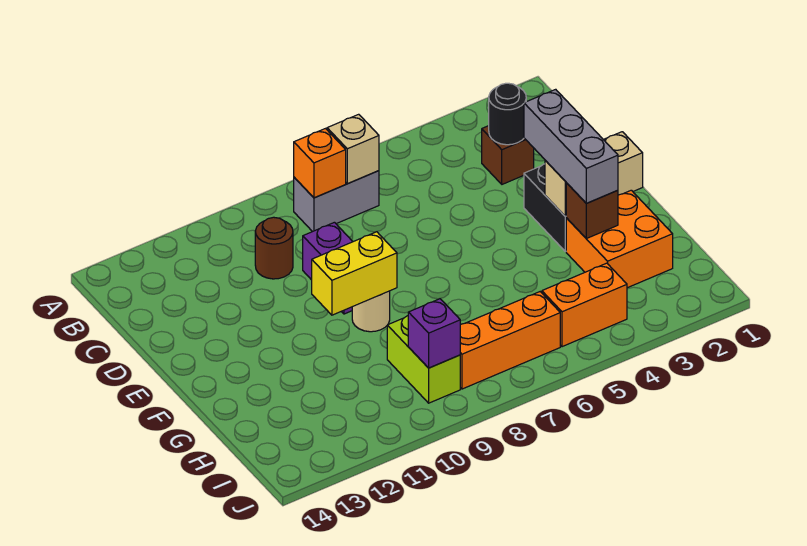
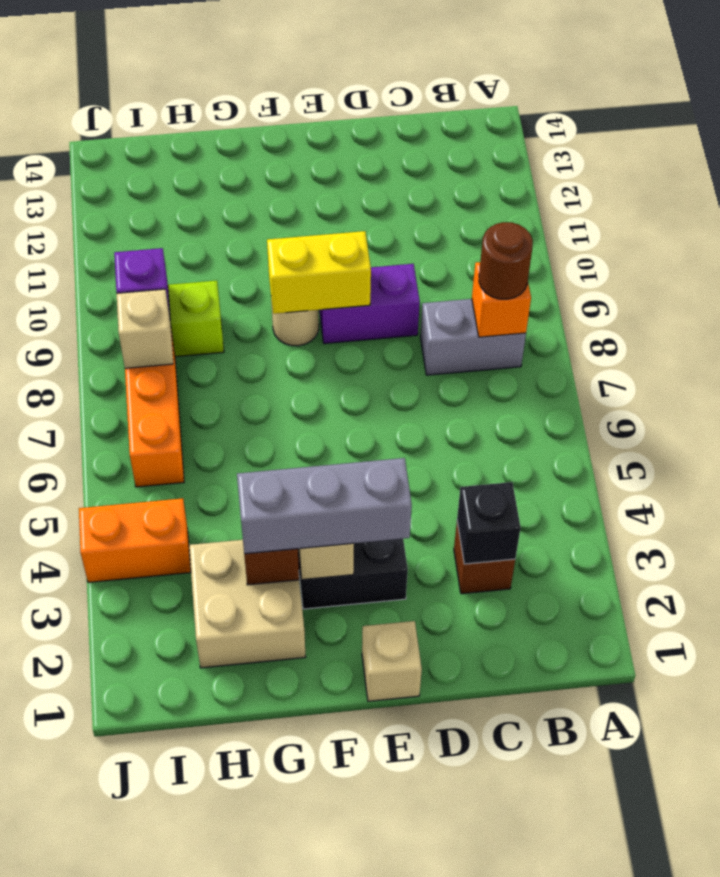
grey brick B7:B8 level 1 -> grey brick B8:C8 level 1
tan brick B7 level 2 -> tan brick I8 level 2
black round brick C3 level 2 -> black brick C3 level 2
brown round brick C10 level 1 -> brown round brick B8 level 3
yellow brick F9:F10 level 2 -> yellow brick E9:F9 level 2
orange brick G2:H3 level 1 -> tan brick G2:H3 level 1
orange brick I4:I5 level 1 -> orange brick I4:J4 level 1

